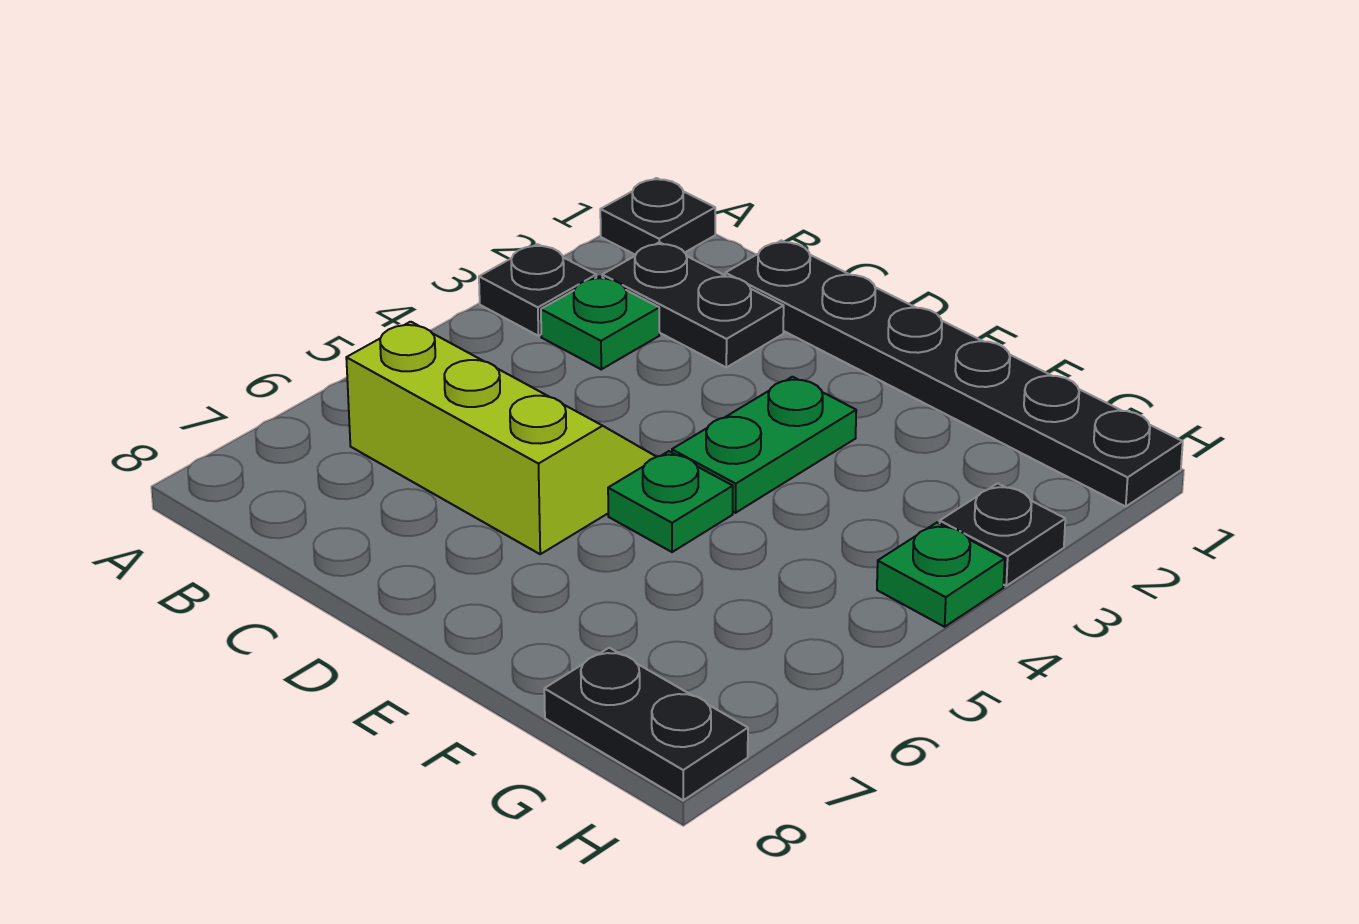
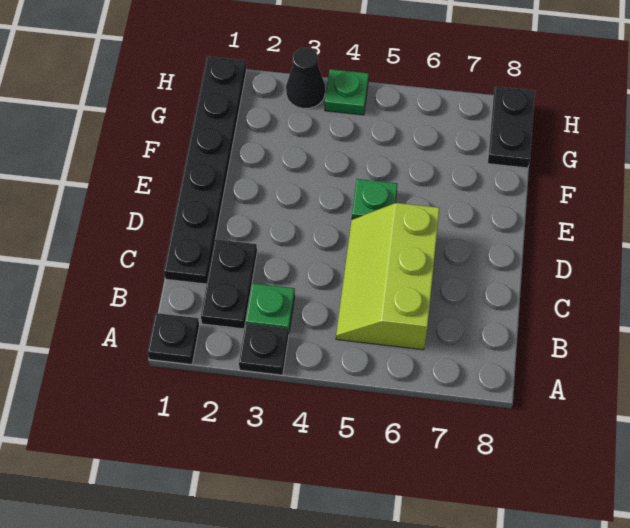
green plate E3:E4 level 1 -> none
black plate H3 level 1 -> black cone H3 level 1

